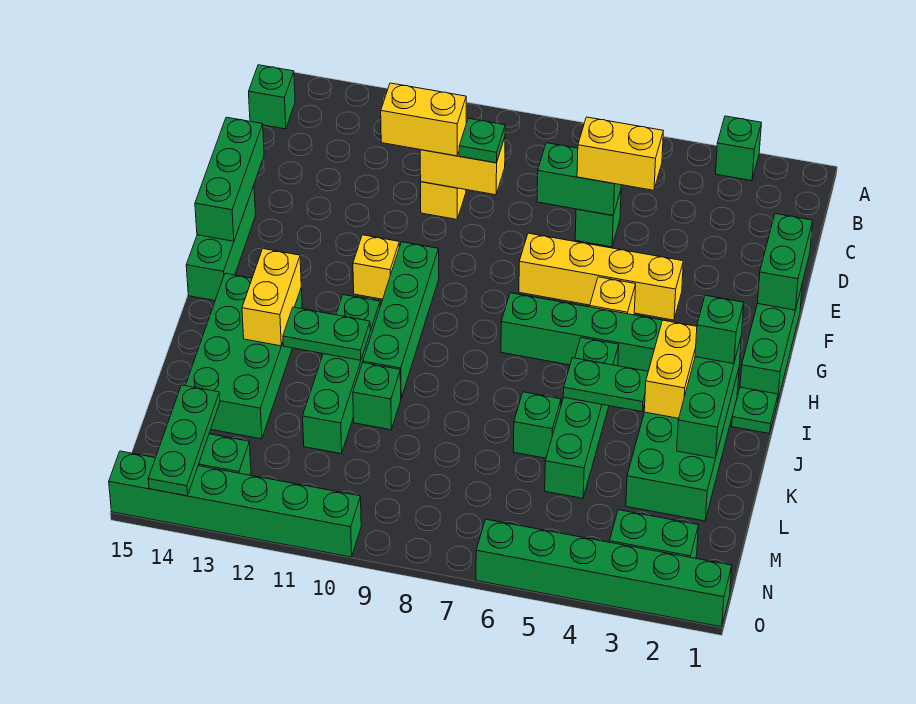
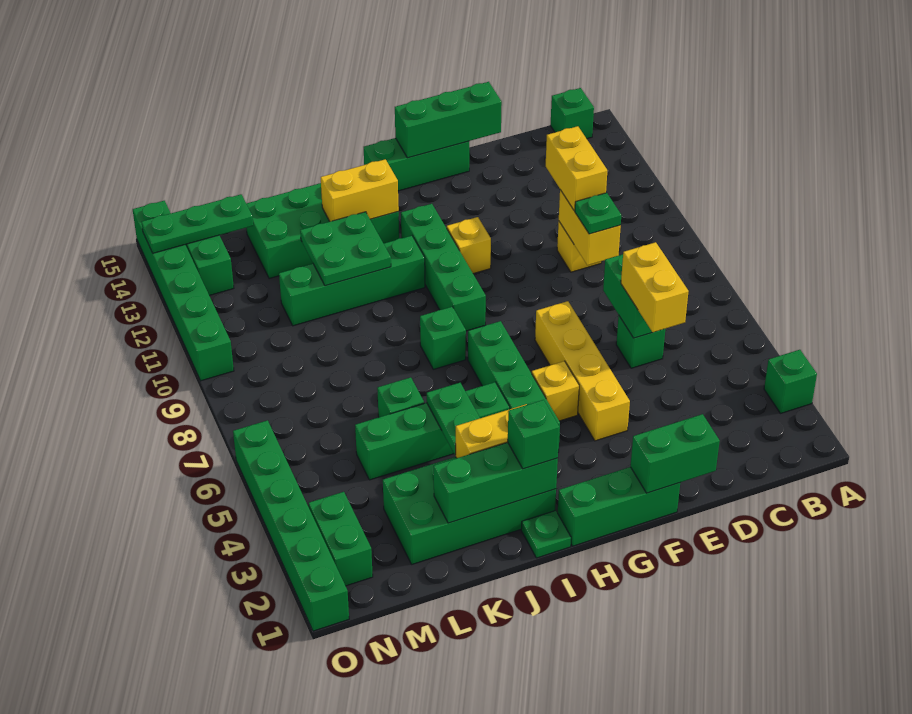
green brick G10:J10 level 1 -> green brick H9:H12 level 1
green plate J11:J12 level 2 -> green plate J11:K12 level 2
green brick K10 level 1 -> green brick I8 level 1

